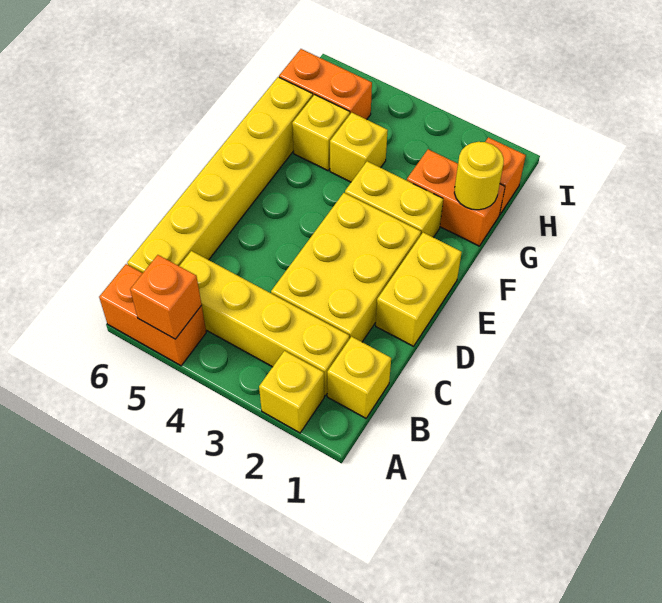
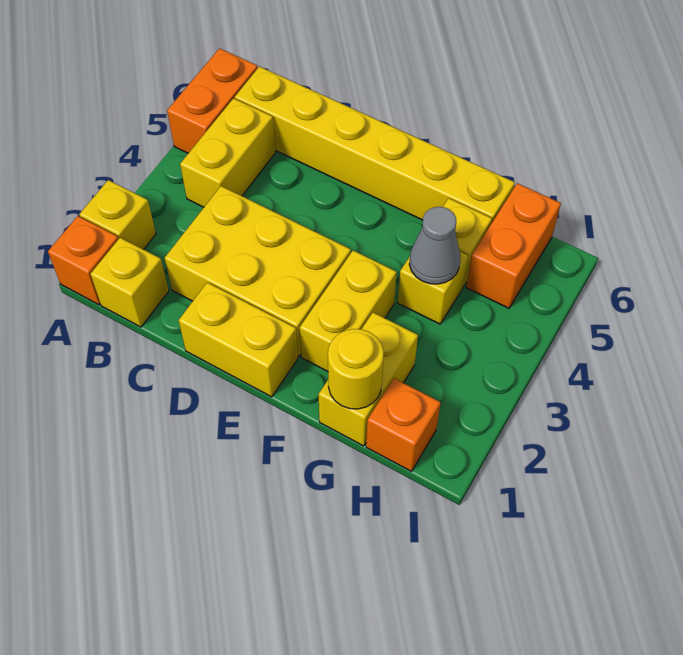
orange brick A5 level 2 -> orange brick A1 level 1
yellow brick B2:B5 level 1 -> yellow brick B4:B5 level 1
orange brick G1:G2 level 1 -> yellow brick G1:G2 level 1
none -> grey cone G4 level 2

